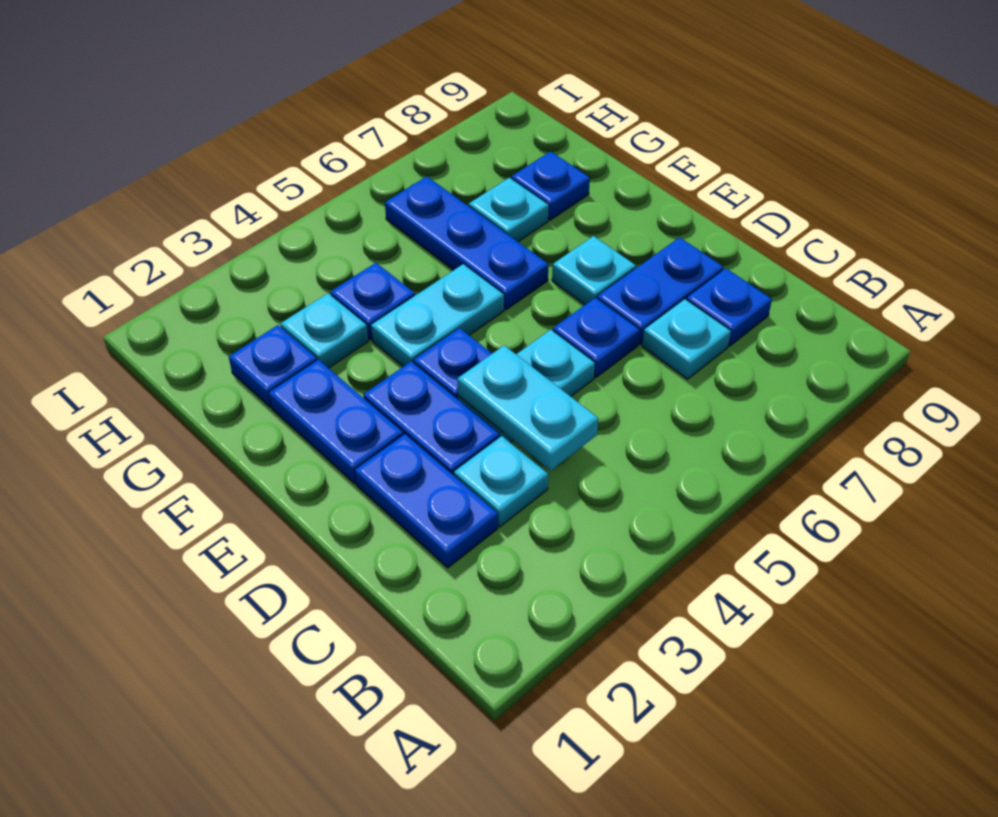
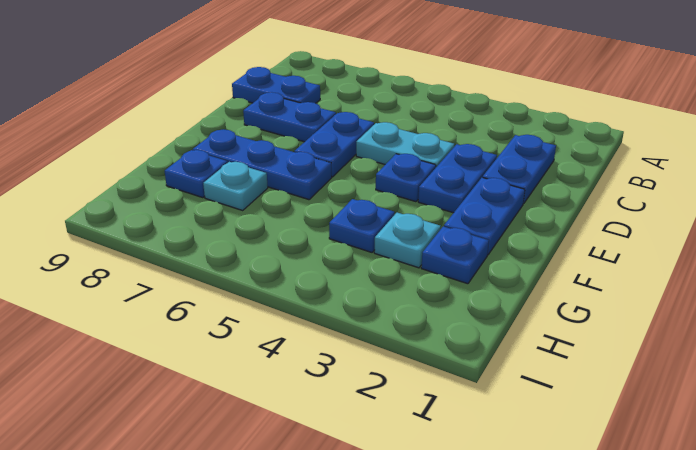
cyan plate C3 level 1 -> none
cyan plate C4:D4 level 2 -> none
cyan plate C7 level 1 -> none
blue plate C8 level 1 -> blue plate C8:C9 level 1
blue plate D6 level 1 -> blue plate D6:E6 level 1
cyan plate E7 level 1 -> none
cyan plate F4:F5 level 1 -> none
blue plate F6:H6 level 1 -> blue plate F6:F8 level 1

